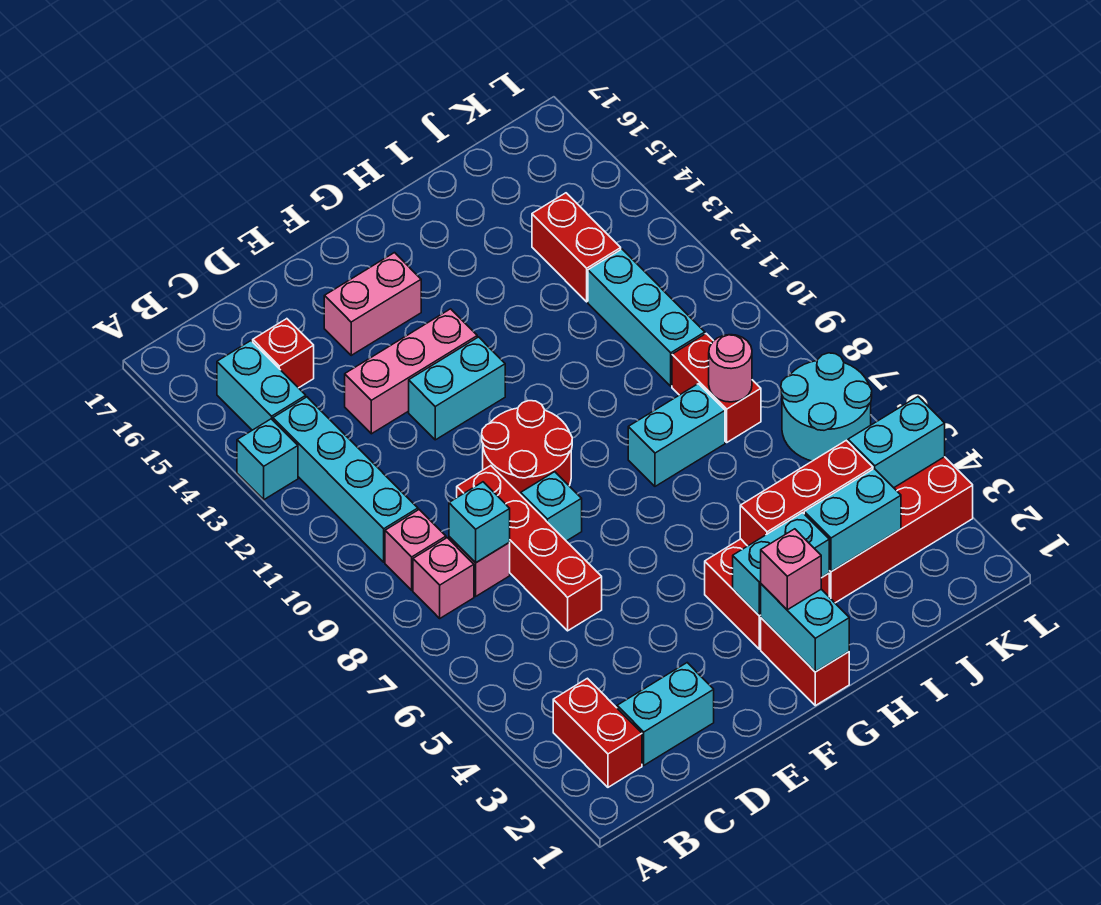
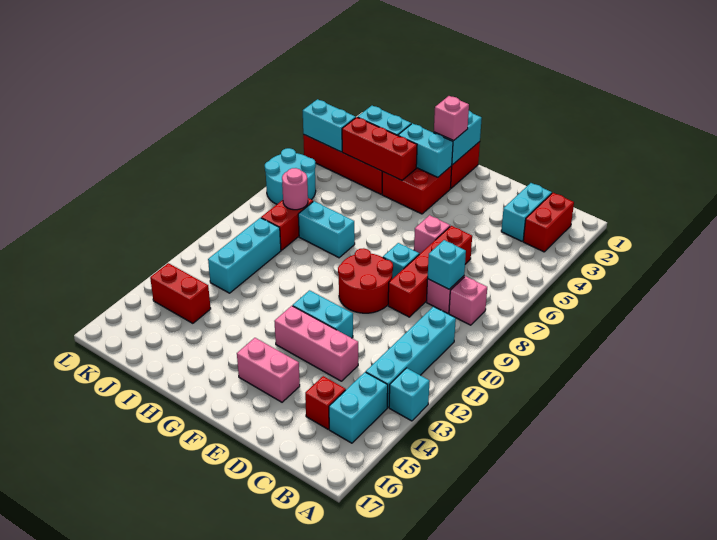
pink brick B9 level 1 -> pink brick E6 level 1
cyan brick C2:D2 level 1 -> cyan brick C2:C3 level 1
red brick J13:J14 level 1 -> red brick J14:K14 level 1

